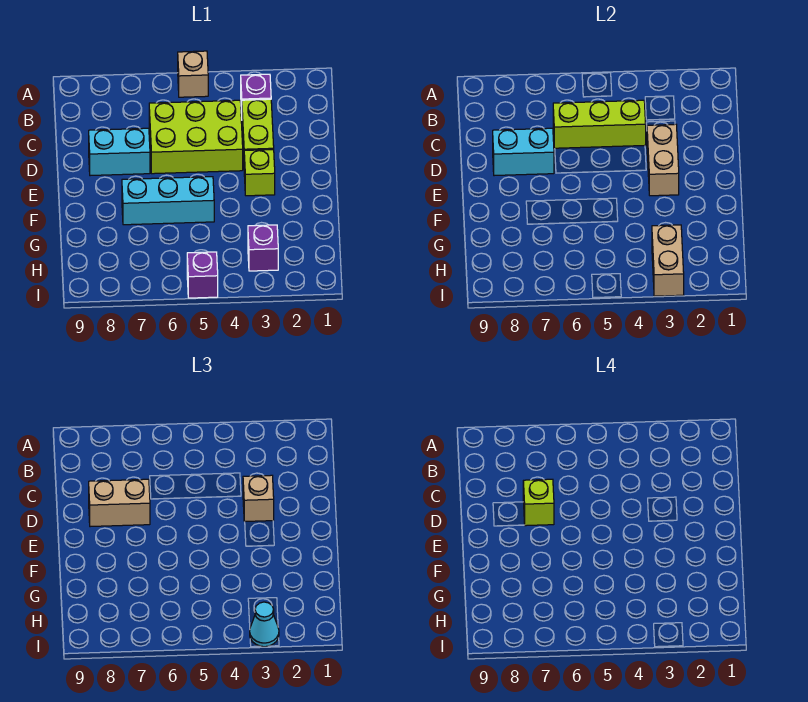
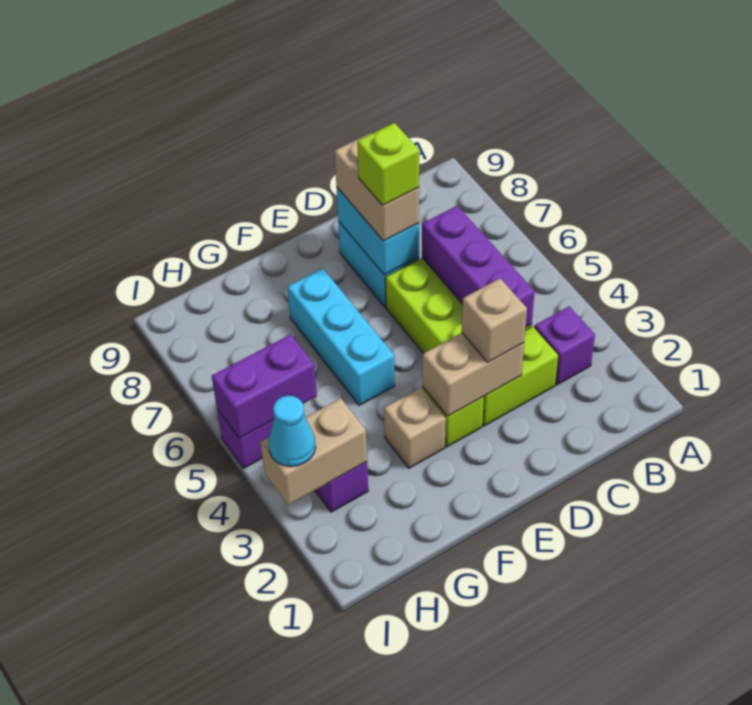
tan brick A5 level 1 -> tan brick F3 level 1
lime brick C4:C6 level 2 -> purple brick C4:C6 level 2
none -> purple brick H5:I5 level 2

